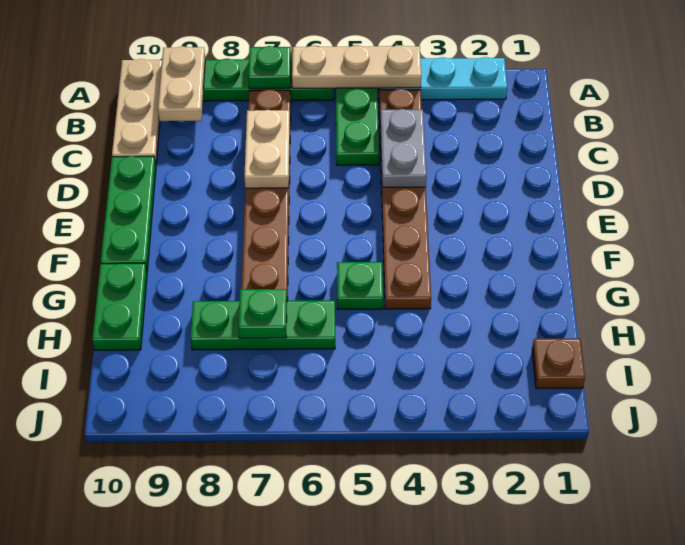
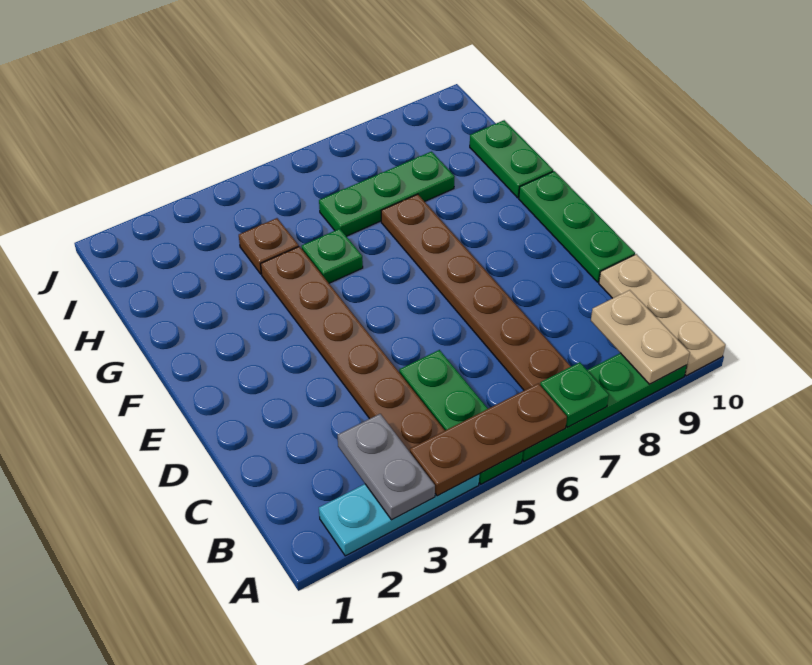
tan plate A4:A6 level 2 -> brown plate A4:A6 level 2
grey plate C4:D4 level 2 -> grey plate A3:B3 level 2
tan plate C7:D7 level 2 -> none
green plate H7 level 2 -> none
brown plate I1 level 1 -> brown plate H4 level 1

